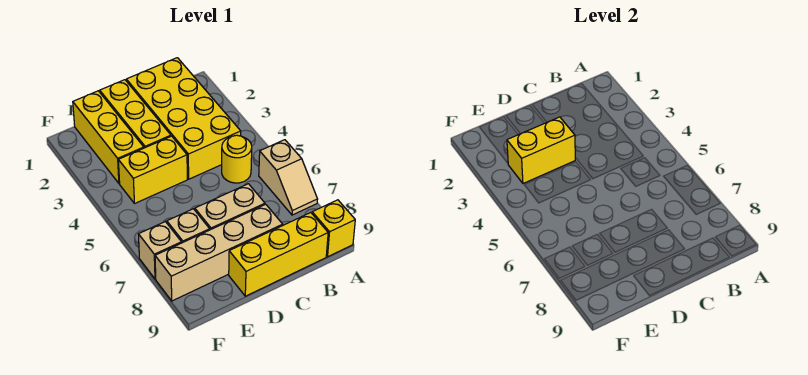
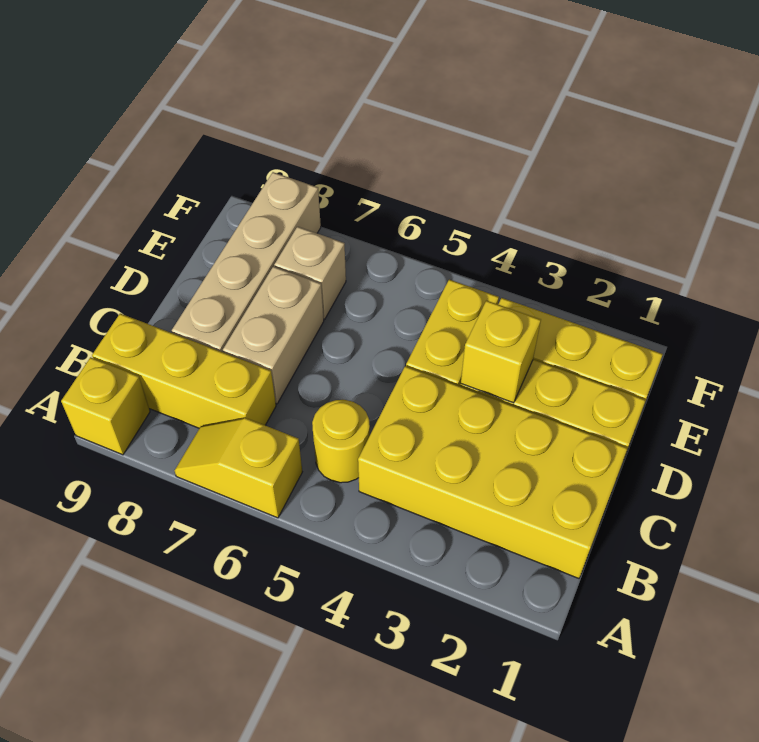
tan slope A6:A7 level 1 top 6 -> yellow slope A6:A7 level 1 top 6
yellow brick B9:D9 level 1 -> yellow brick B7:B9 level 1
yellow brick D3:E3 level 2 -> yellow brick D3 level 2
tan brick F7 level 1 -> none

